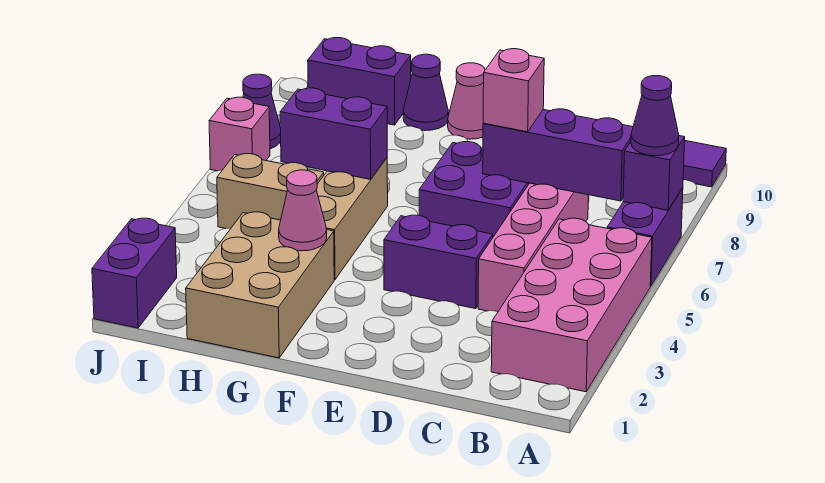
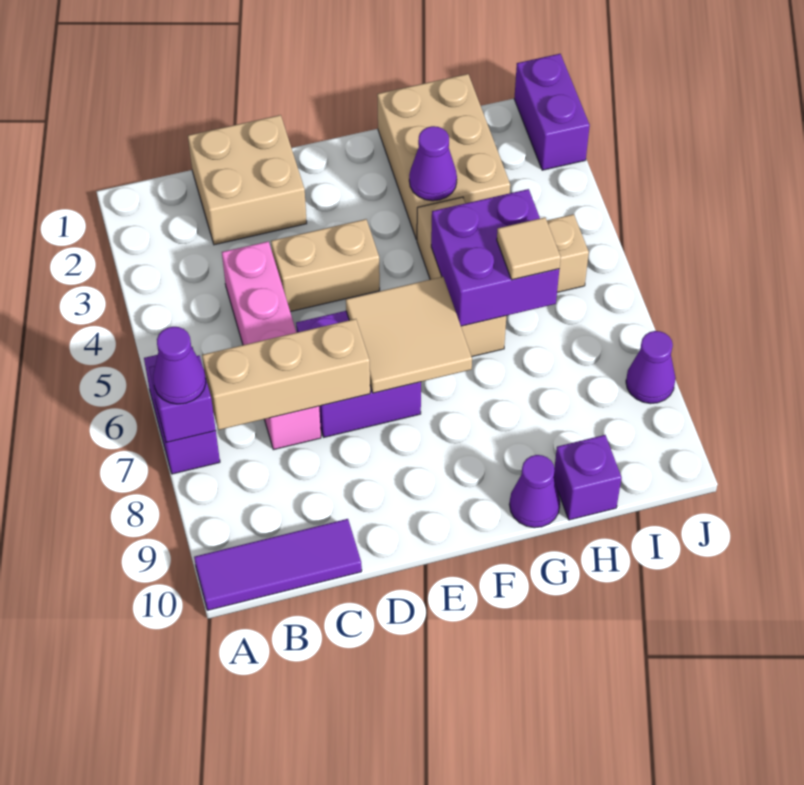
pink brick A2:B5 level 1 -> none
purple brick B7:D7 level 2 -> tan brick B7:D7 level 2
none -> tan brick C1:D2 level 1
purple brick D4:E4 level 1 -> tan brick D4:E4 level 1
pink brick D7 level 3 -> none
none -> tan tile E6:F7 level 2
pink cone F10 level 1 -> none
pink cone G3 level 2 -> purple cone G3 level 2
purple brick G6:H6 level 2 -> purple brick G5:H6 level 2
none -> tan tile H6 level 3
purple brick H10:I10 level 1 -> purple brick H10 level 1
pink brick J7 level 1 -> none

